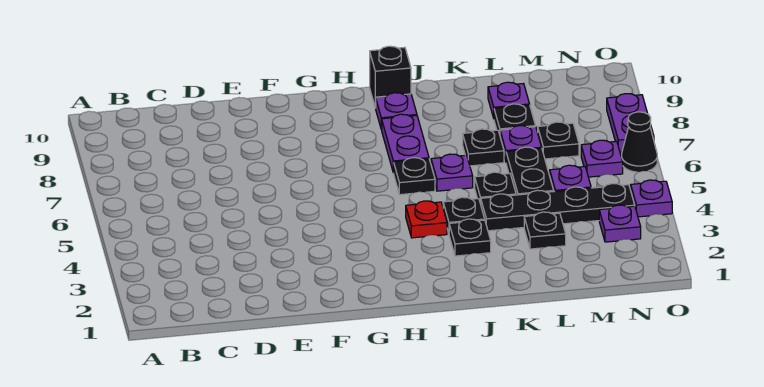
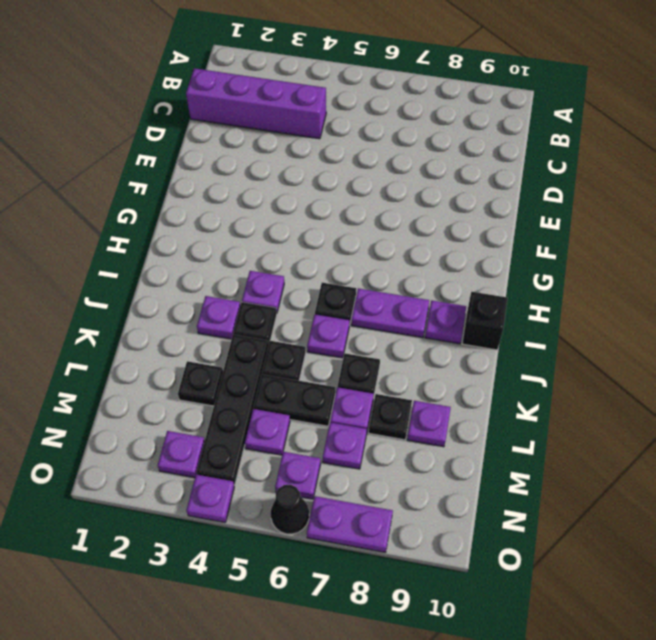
none -> purple brick C1:C4 level 1
red plate I4 level 1 -> purple plate I4 level 1
black plate J3 level 1 -> purple plate J3 level 1
black plate M7 level 1 -> purple plate M7 level 1

